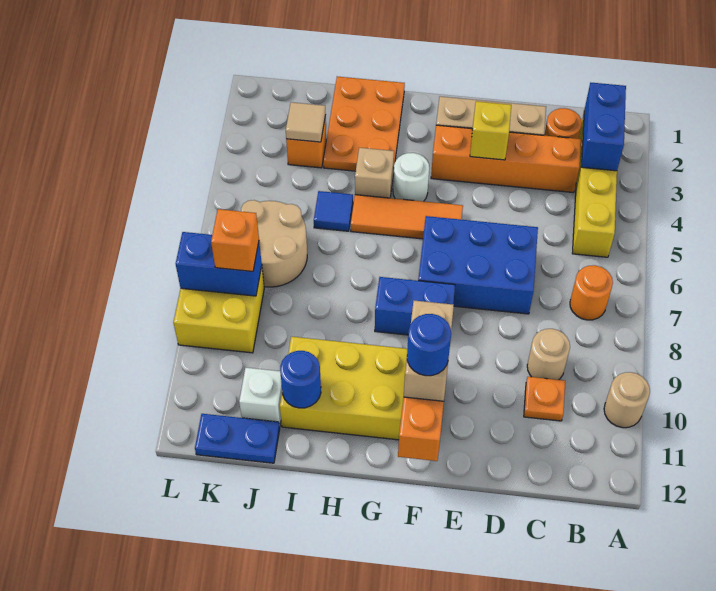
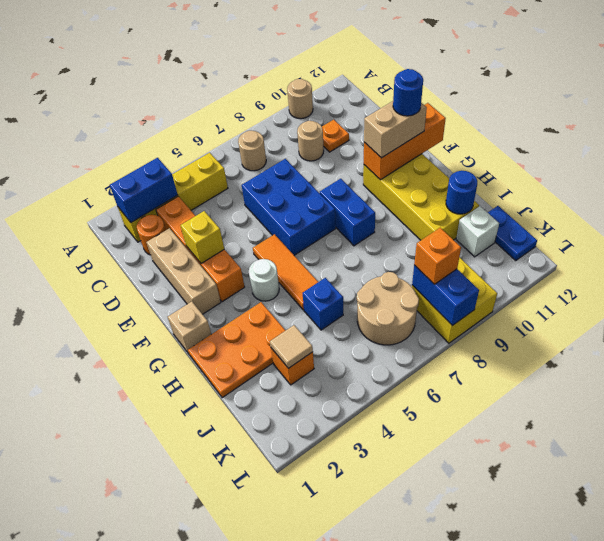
orange round brick B7 level 1 -> tan round brick B7 level 1
tan brick H4 level 1 -> tan brick G1 level 1
blue tile I5 level 1 -> blue brick I5 level 1

